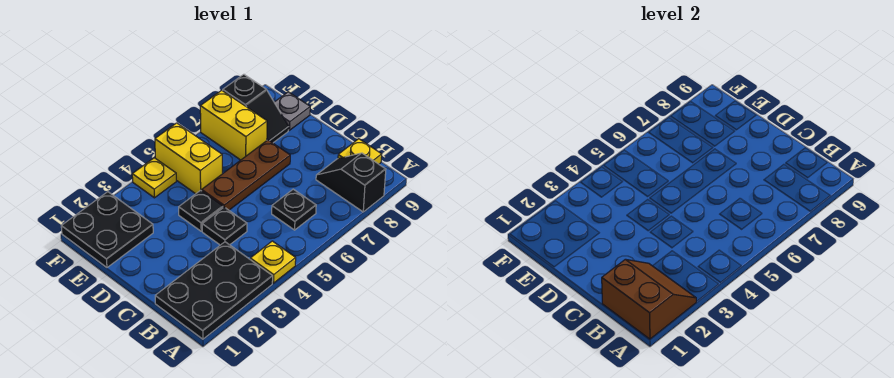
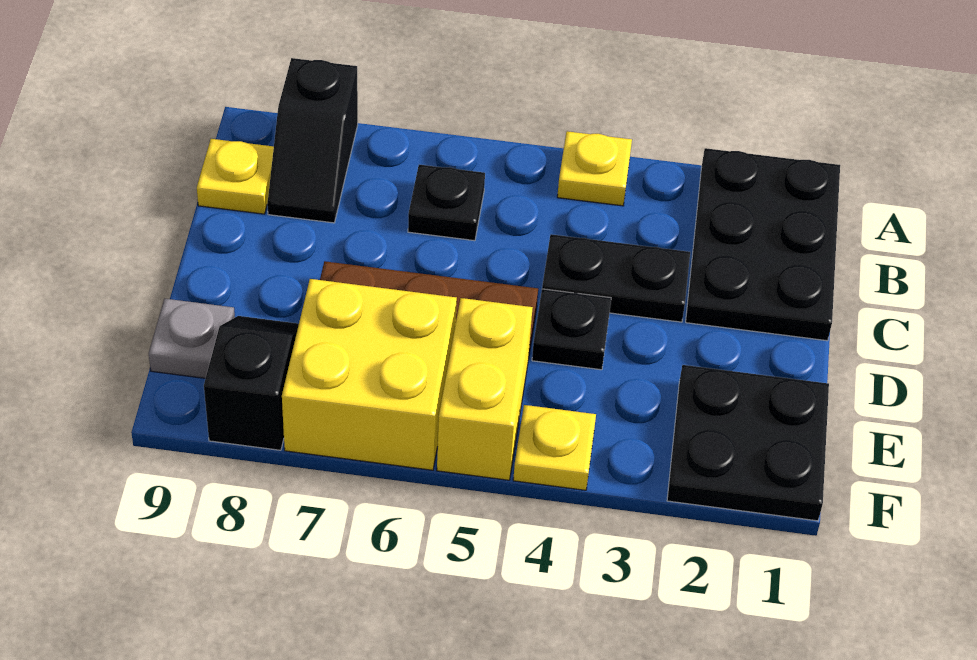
black plate A1:B3 level 1 -> black plate A1:C2 level 1
brown slope A1:B2 level 2 top 1 -> none
black plate C4 level 1 -> black plate C3:C4 level 1
yellow brick E7:F7 level 1 -> yellow brick E6:F7 level 1

